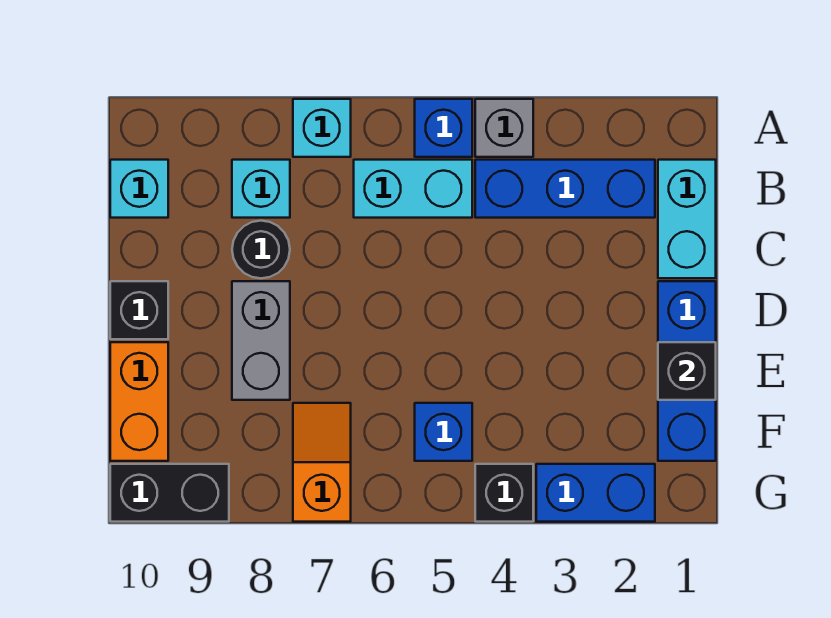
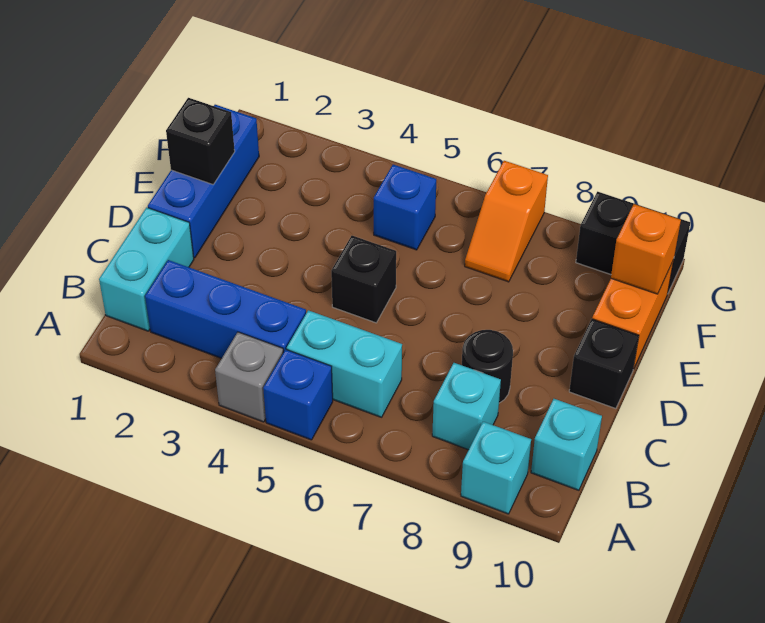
cyan brick A7 level 1 -> cyan brick A9 level 1
grey brick D8:E8 level 1 -> none
none -> orange brick F10 level 2
blue brick G2:G3 level 1 -> none
black brick G4 level 1 -> black brick D5 level 1

